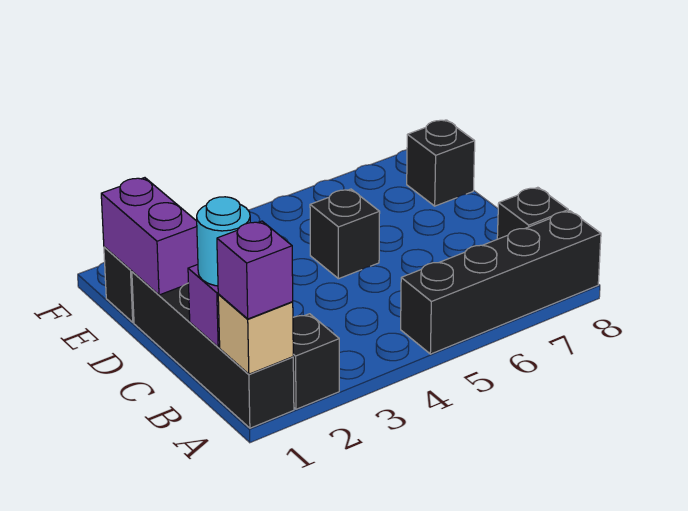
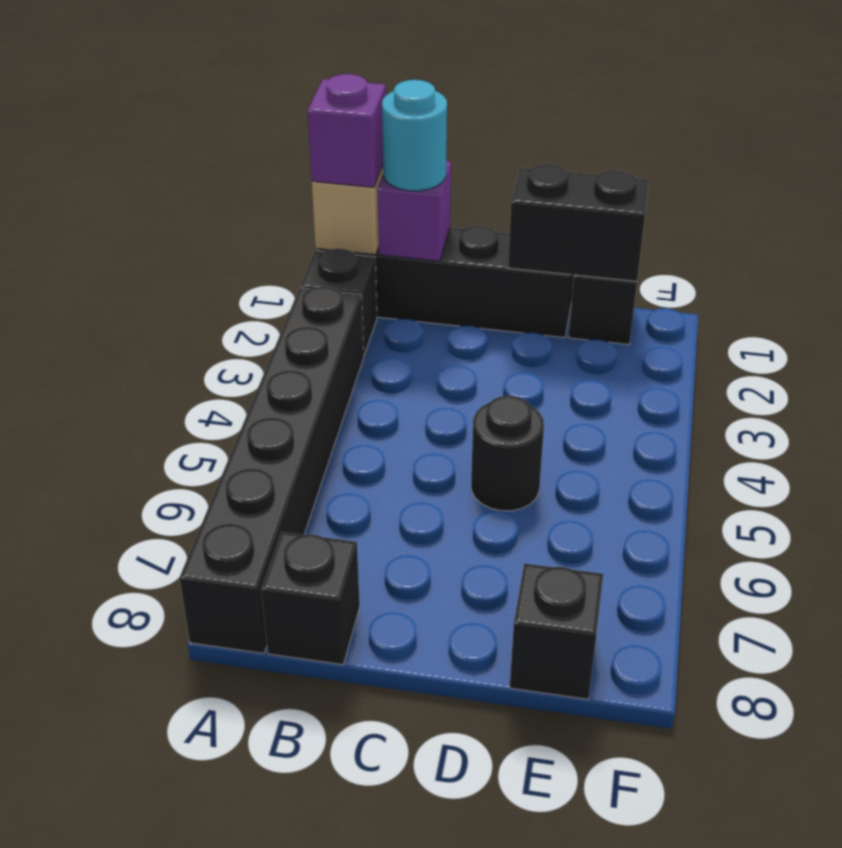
black brick A5:A8 level 1 -> black brick A3:A8 level 1
purple brick D1:E1 level 2 -> black brick D1:E1 level 2
black brick D5 level 1 -> black round brick D5 level 1

